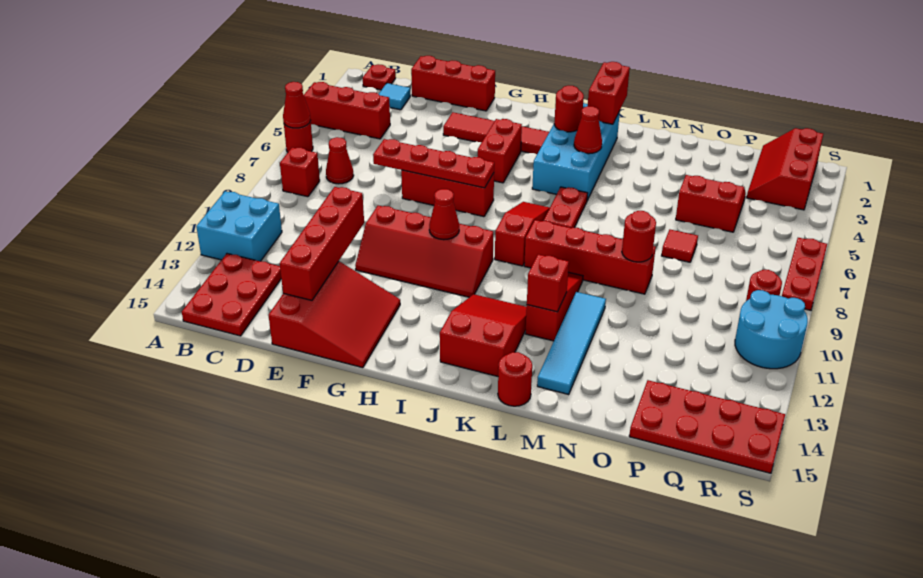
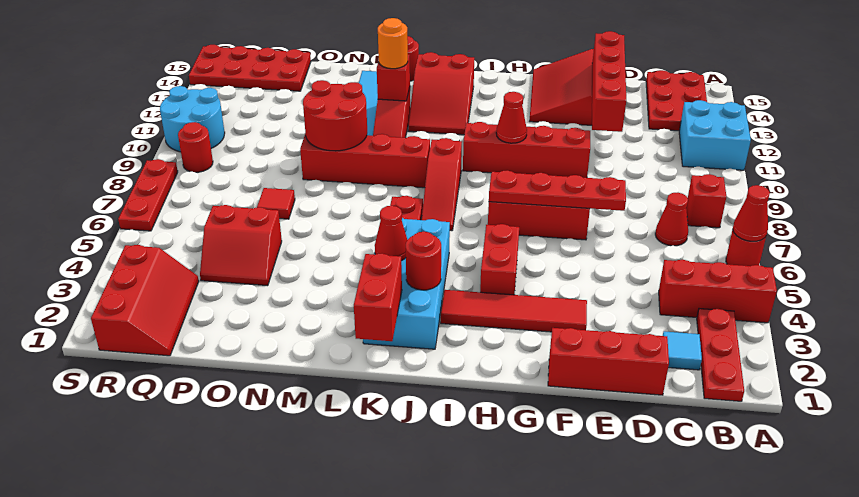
red plate B1 level 1 -> red plate B1:B3 level 1
none -> orange round brick L12 level 3
red round brick N9 level 2 -> red round brick M9:N10 level 2

